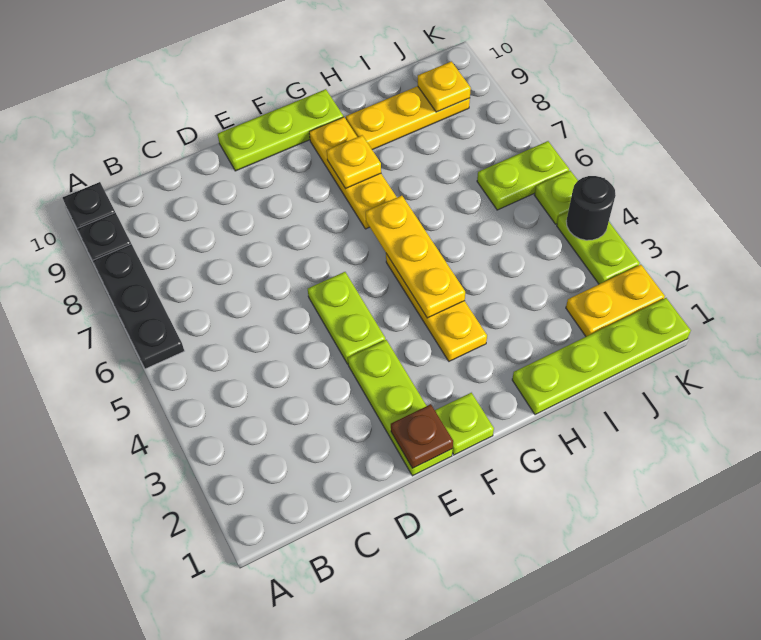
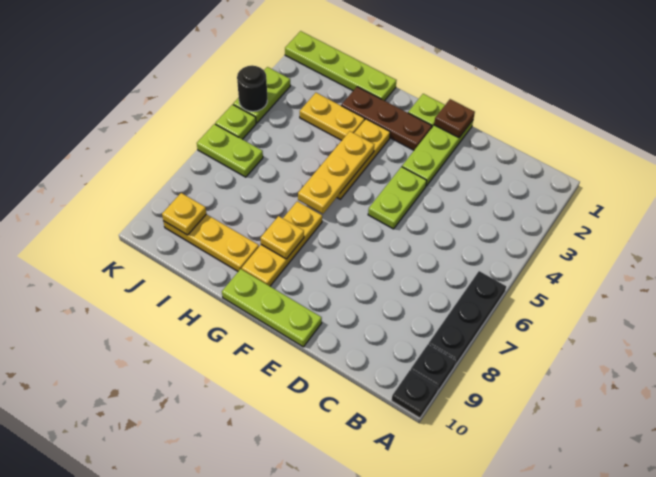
none -> brown plate F2:H2 level 1
yellow plate J2:K2 level 1 -> yellow plate H3:I3 level 1

